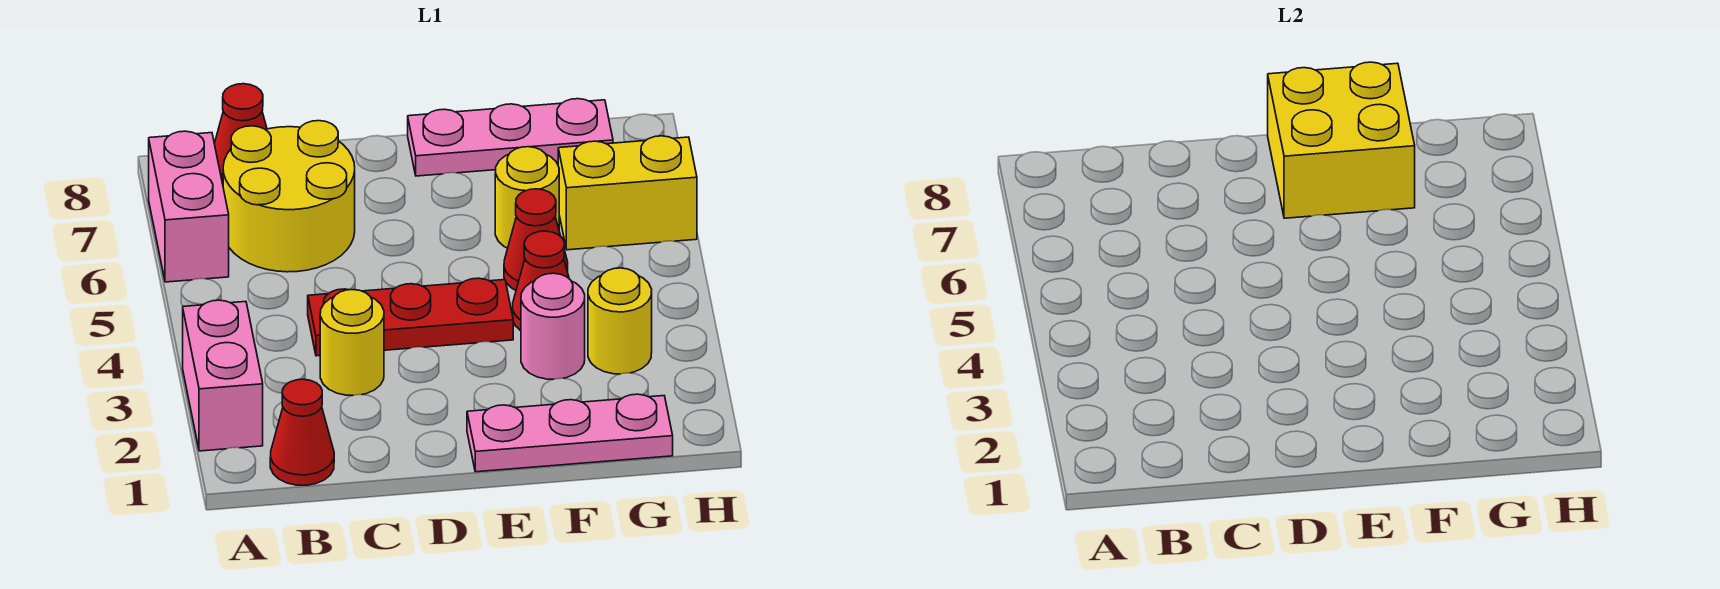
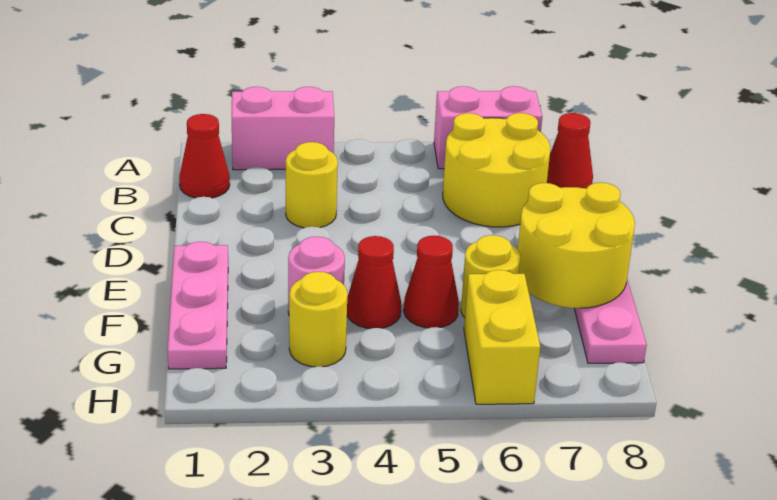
red plate C4:E4 level 1 -> none
yellow brick E7:F8 level 2 -> yellow round brick E7:F8 level 2

